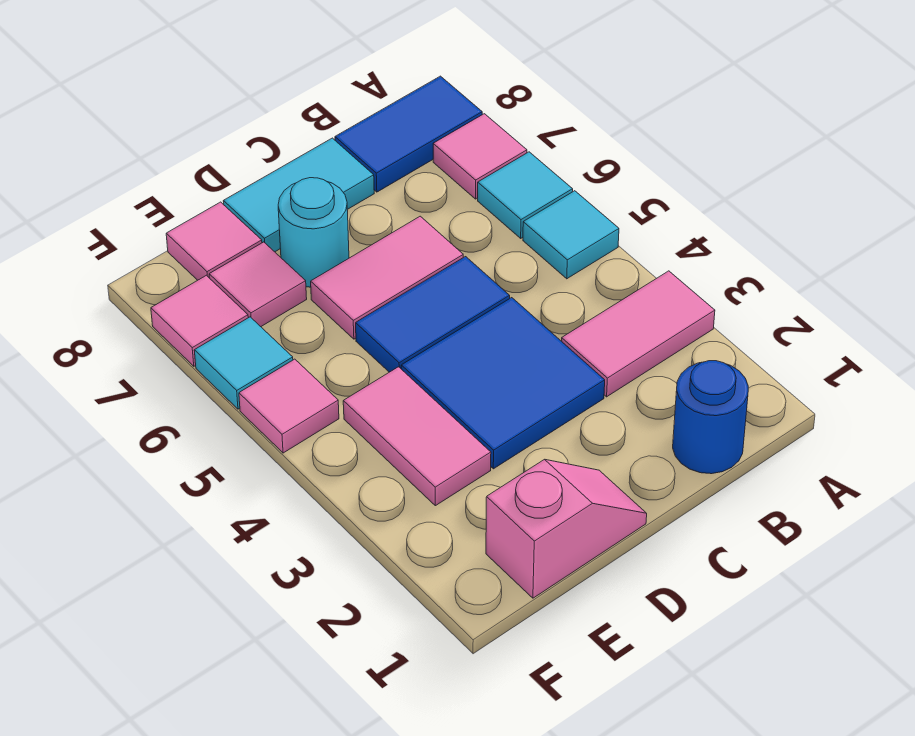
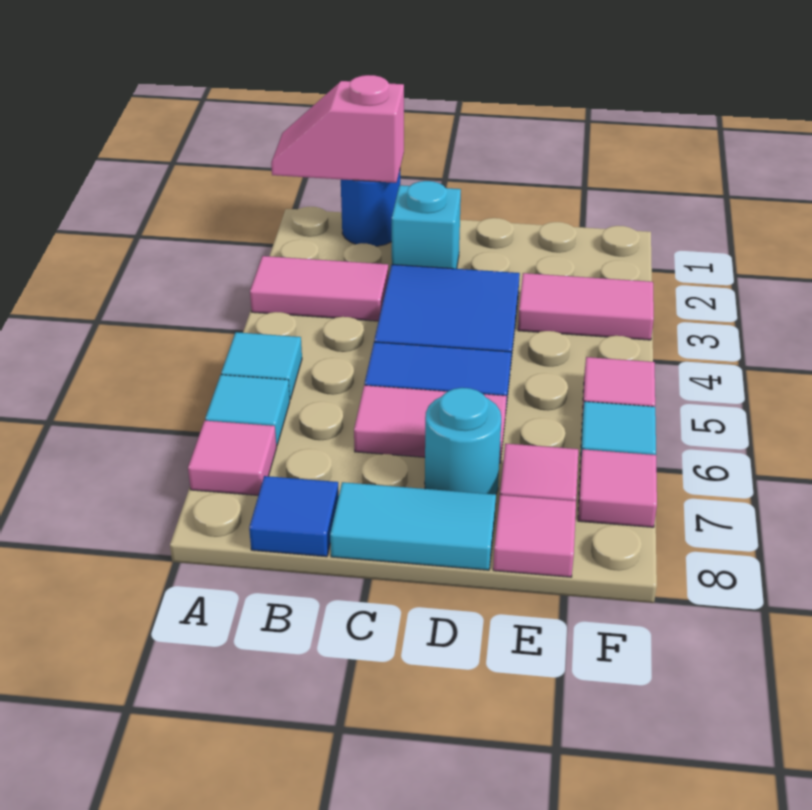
blue tile A8:B8 level 1 -> blue tile B8 level 1
none -> cyan brick C2 level 1
pink slope D1:E1 level 1 top E -> pink slope A1:B1 level 2 top B
pink tile E3:E4 level 1 -> pink tile E3:F3 level 1

